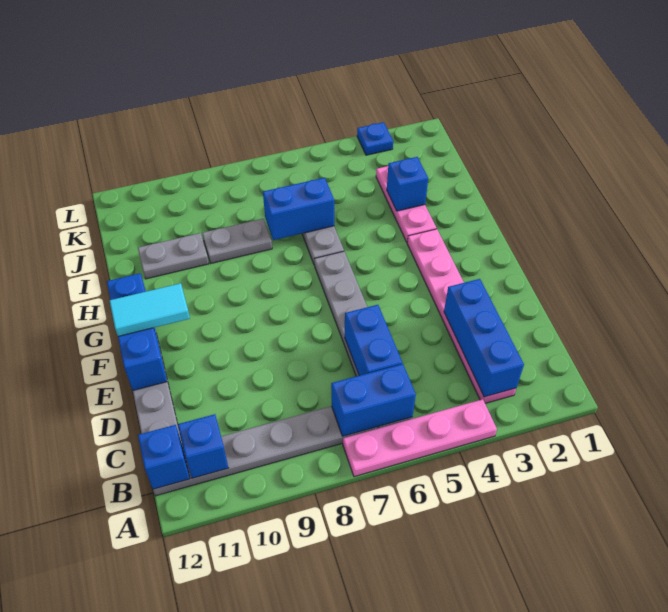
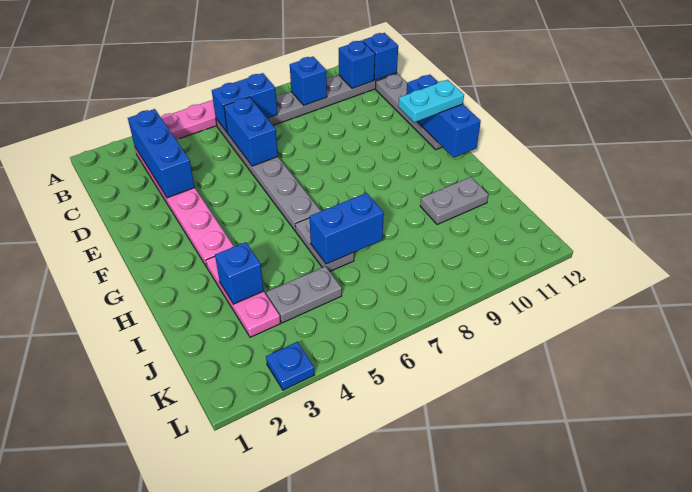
none -> blue brick B9 level 2
cyan tile F11:F12 level 3 -> cyan plate F11:F12 level 3
grey plate I8:I9 level 1 -> grey plate J4:J5 level 1

